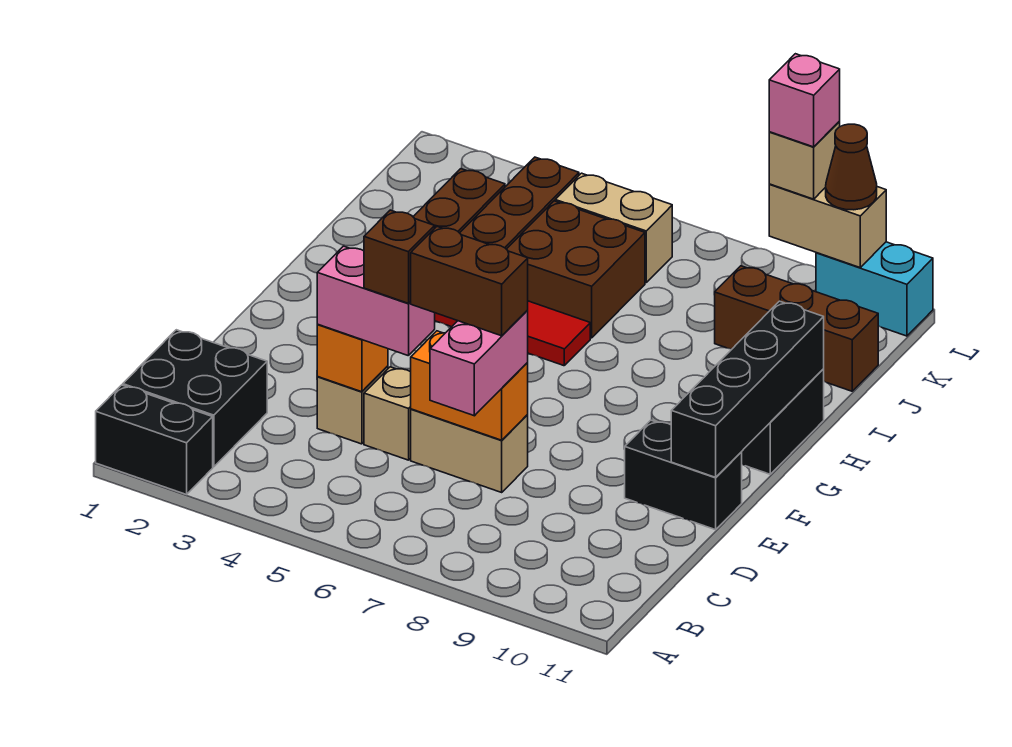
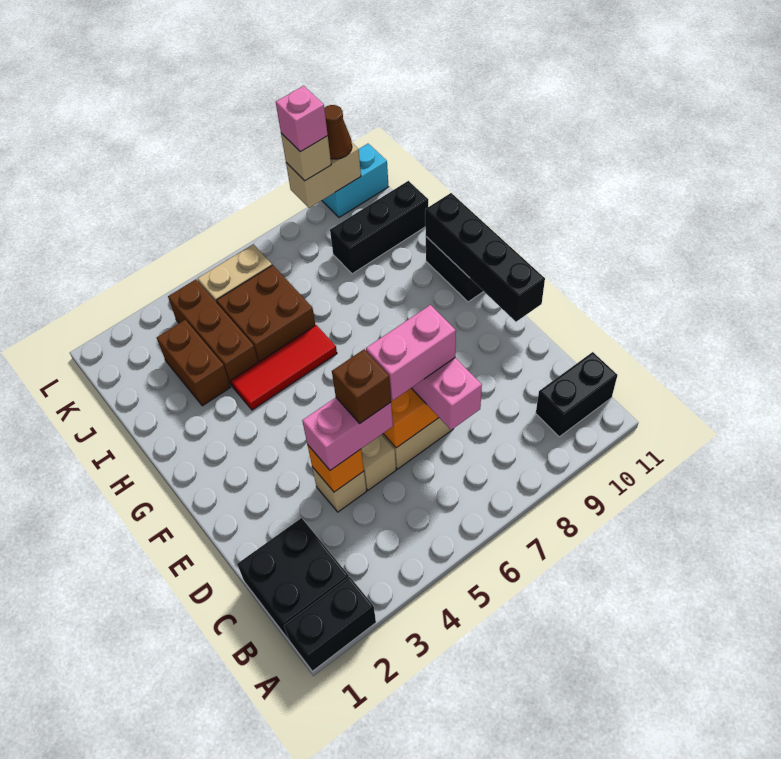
brown brick D6:D7 level 4 -> pink brick D6:D7 level 4
black brick E10:E11 level 1 -> black brick B10:B11 level 1
brown brick J9:J11 level 1 -> black brick J9:J11 level 1

